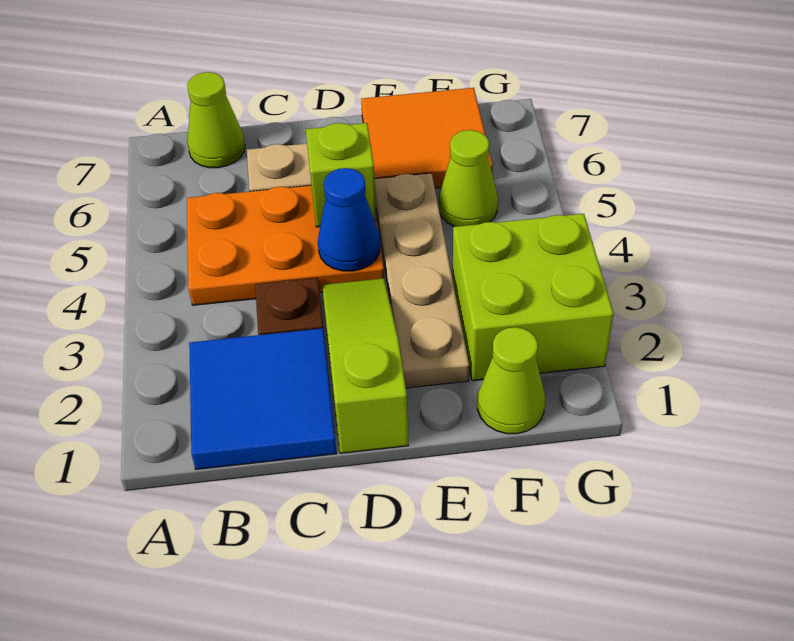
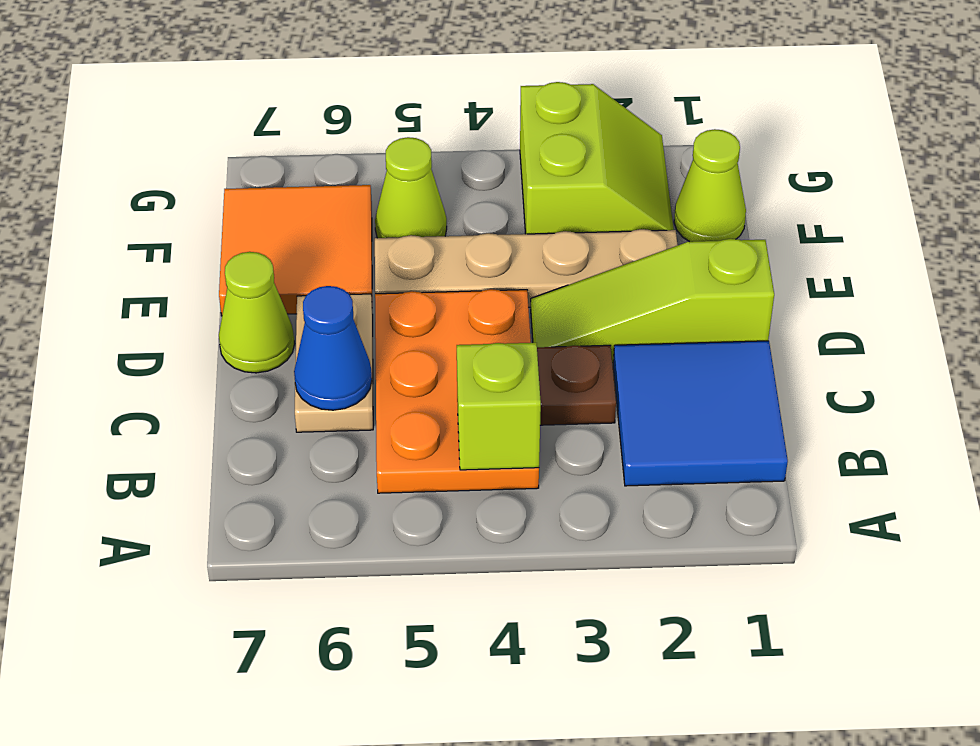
lime cone B7 level 1 -> lime cone D7 level 1
blue cone D4 level 2 -> blue cone C6 level 2
lime brick D5 level 2 -> lime brick B4 level 2
lime brick F2:G3 level 1 -> lime slope F2:G3 level 1 top 3

